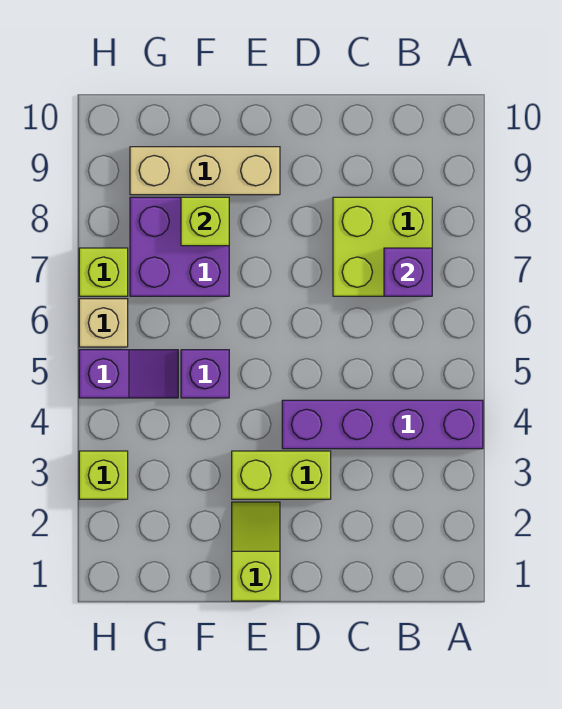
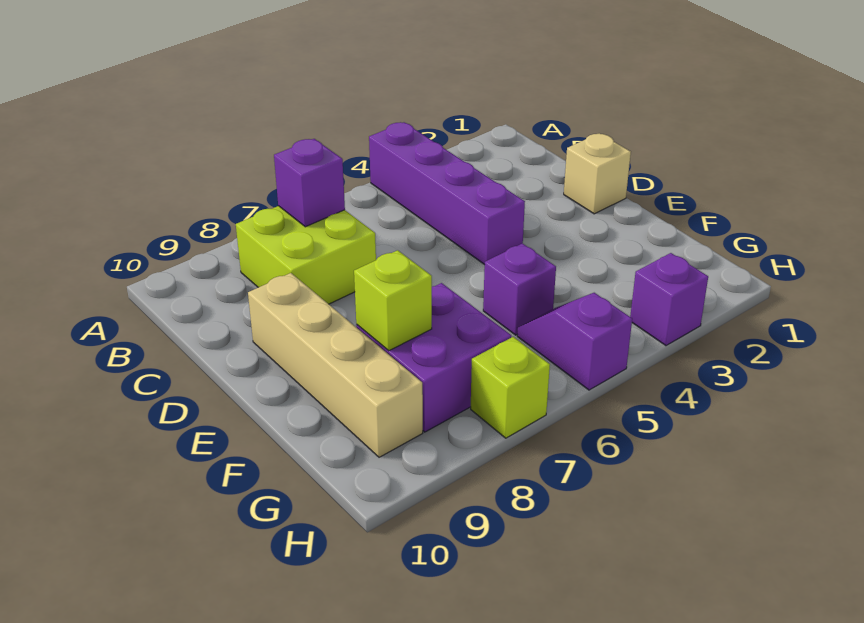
lime brick D3:E3 level 1 -> none
lime slope E1:E2 level 1 top 1 -> none
tan brick E9:G9 level 1 -> tan brick D9:G9 level 1
lime brick H3 level 1 -> purple brick H3 level 1
tan brick H6 level 1 -> tan brick D1 level 1

